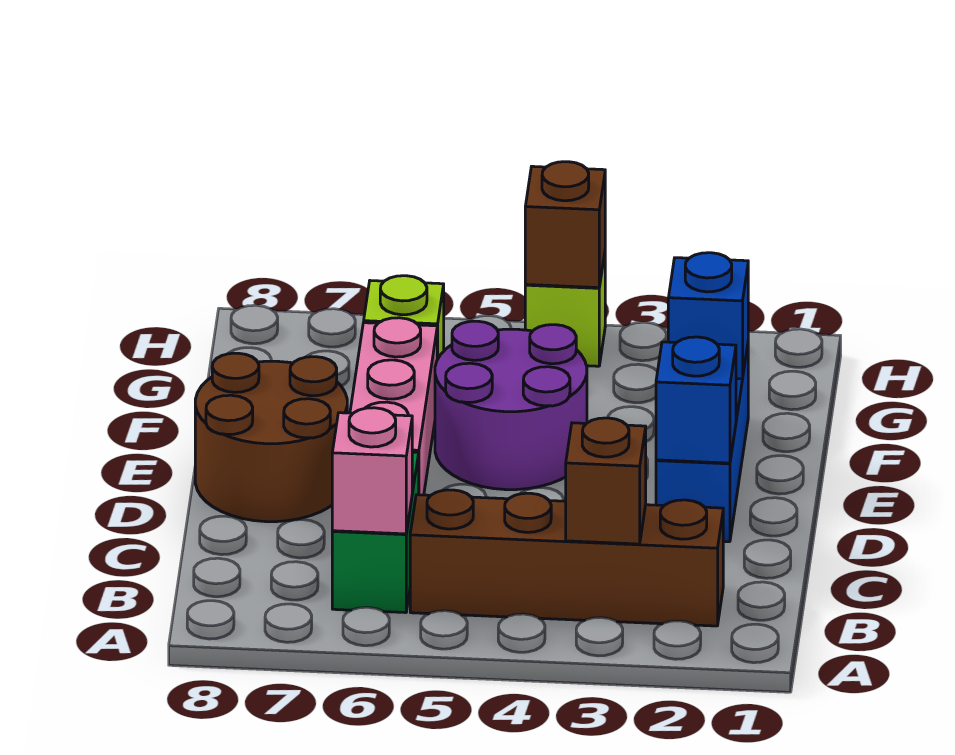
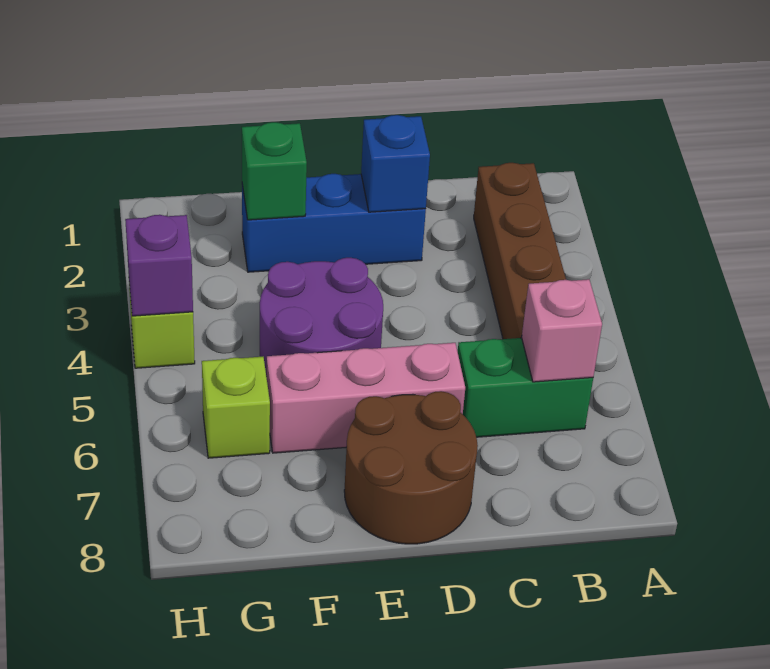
brown brick B3 level 2 -> none
blue brick F2 level 2 -> green brick F2 level 2
brown brick H4 level 2 -> purple brick H4 level 2

